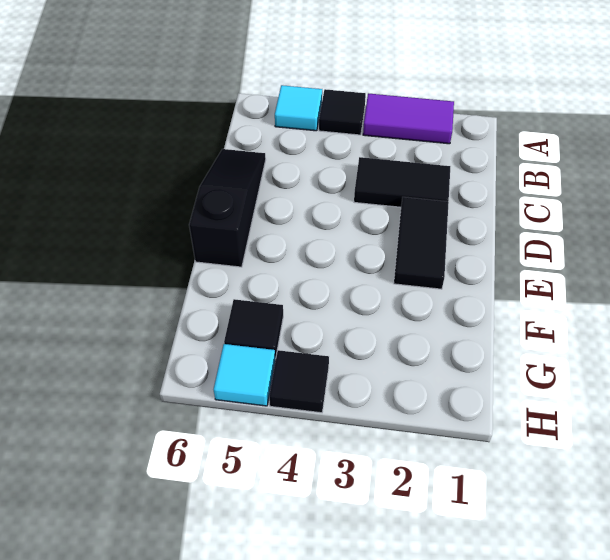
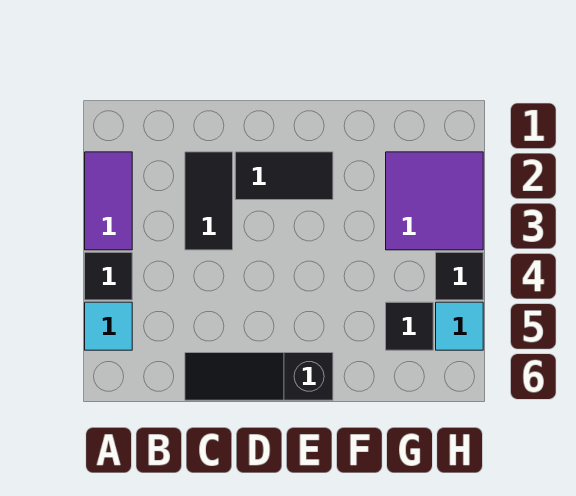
none -> purple tile G2:H3 level 1

